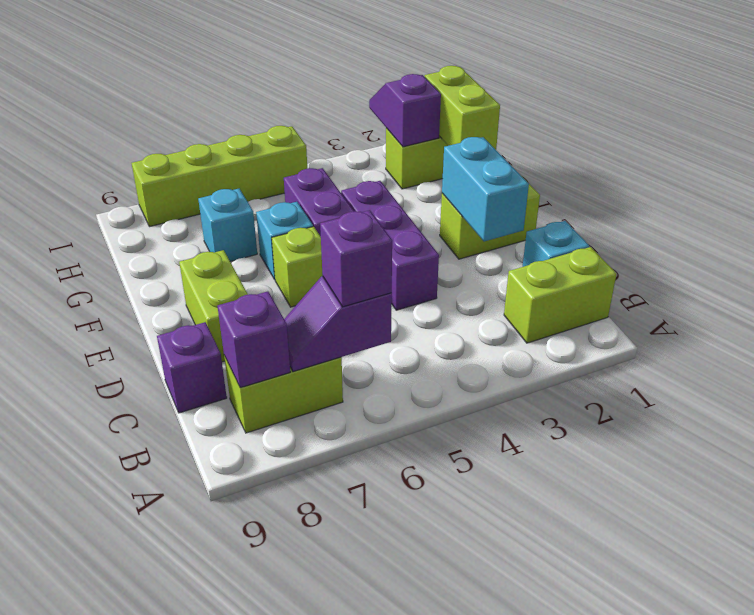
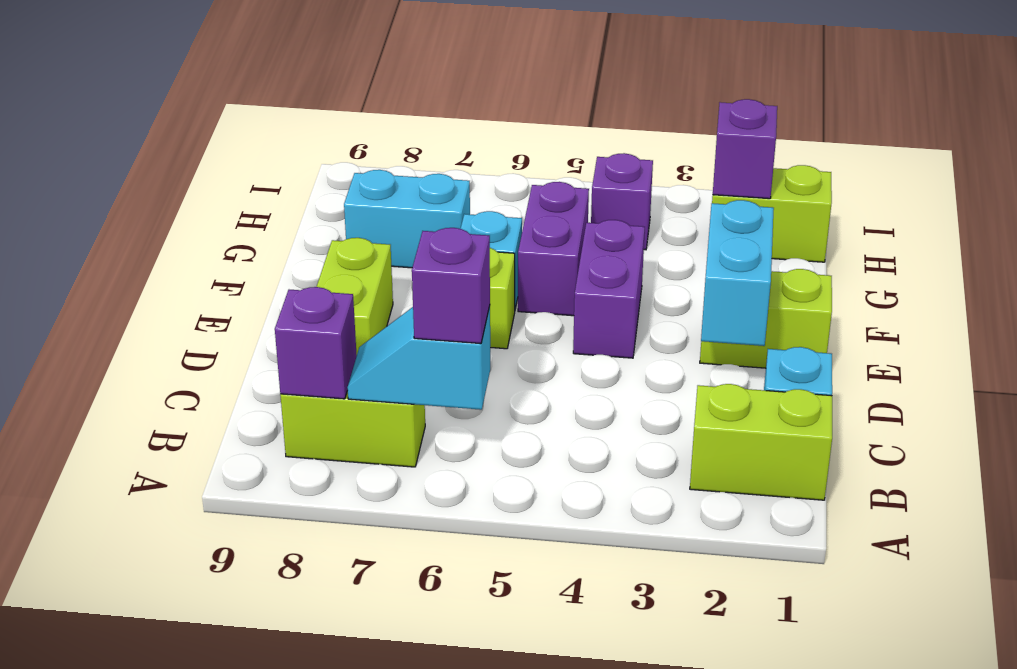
purple slope B6:B7 level 2 top 6 -> cyan slope B6:B7 level 2 top 6
purple brick C9 level 1 -> purple brick H4 level 1
purple brick D4:F4 level 1 -> purple brick E4:F4 level 1
lime brick G1:H1 level 2 -> none
cyan brick G7 level 1 -> cyan brick G7:G8 level 1
lime brick I5:I8 level 1 -> none

